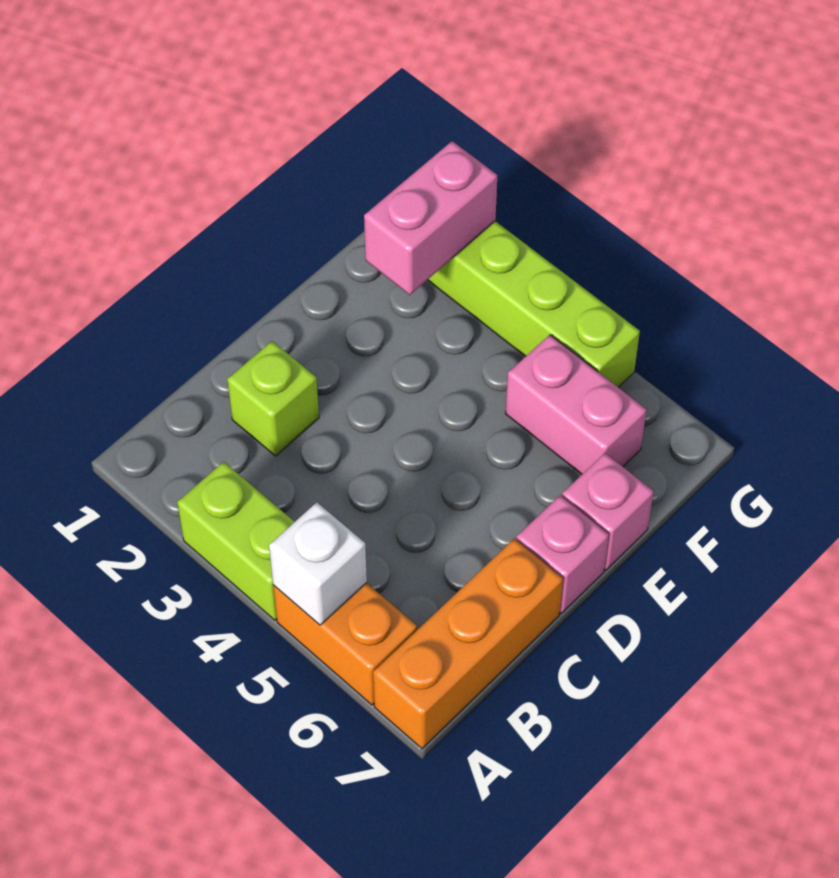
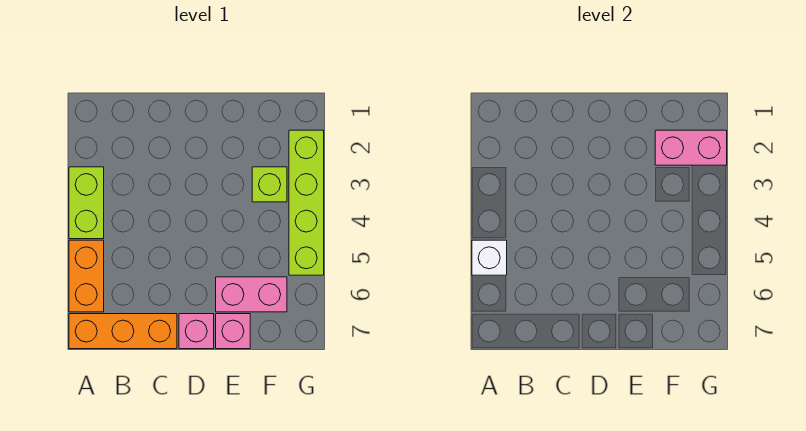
lime brick C2 level 1 -> lime brick F3 level 1
pink brick F5:F6 level 1 -> pink brick E6:F6 level 1

